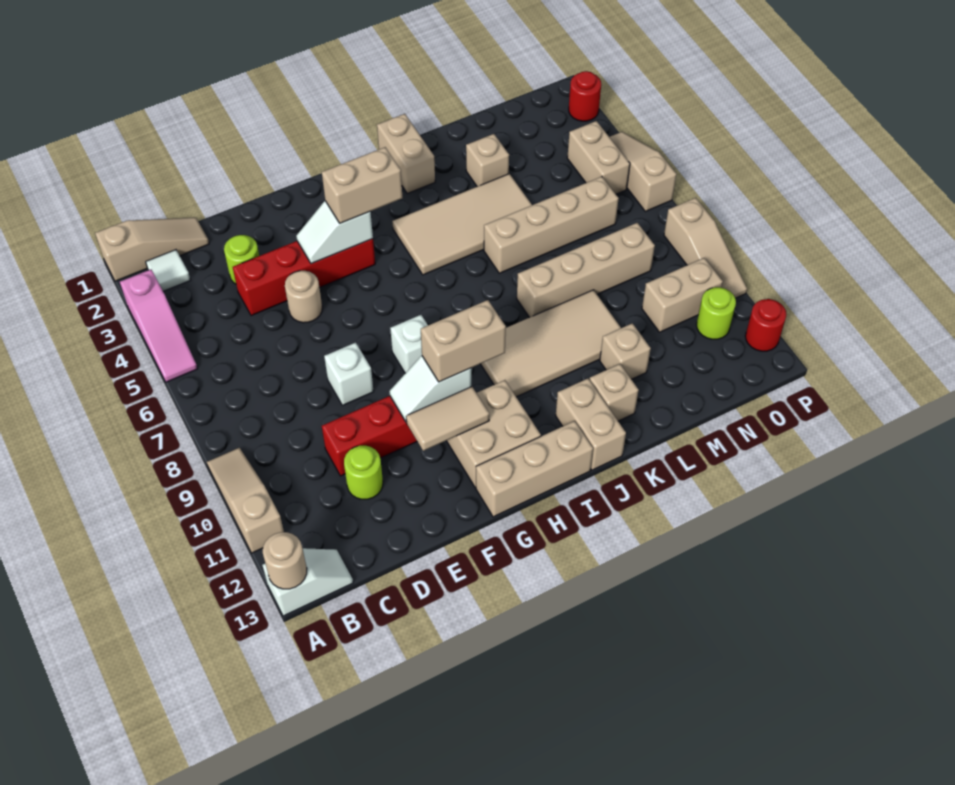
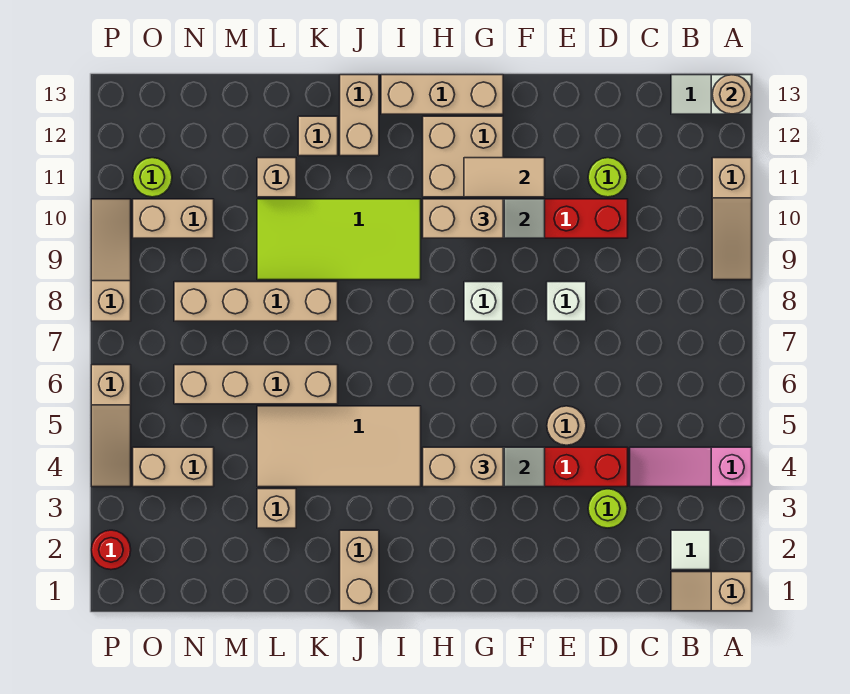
tan slope A1:C1 level 1 top A -> tan slope A1:B1 level 1 top A
pink slope A3:A5 level 1 top 3 -> pink slope A4:C4 level 1 top A
tan tile I9:L10 level 1 -> lime tile I9:L10 level 1
tan brick O4:O5 level 1 -> tan brick N4:O4 level 1
red round brick P12 level 1 -> none

